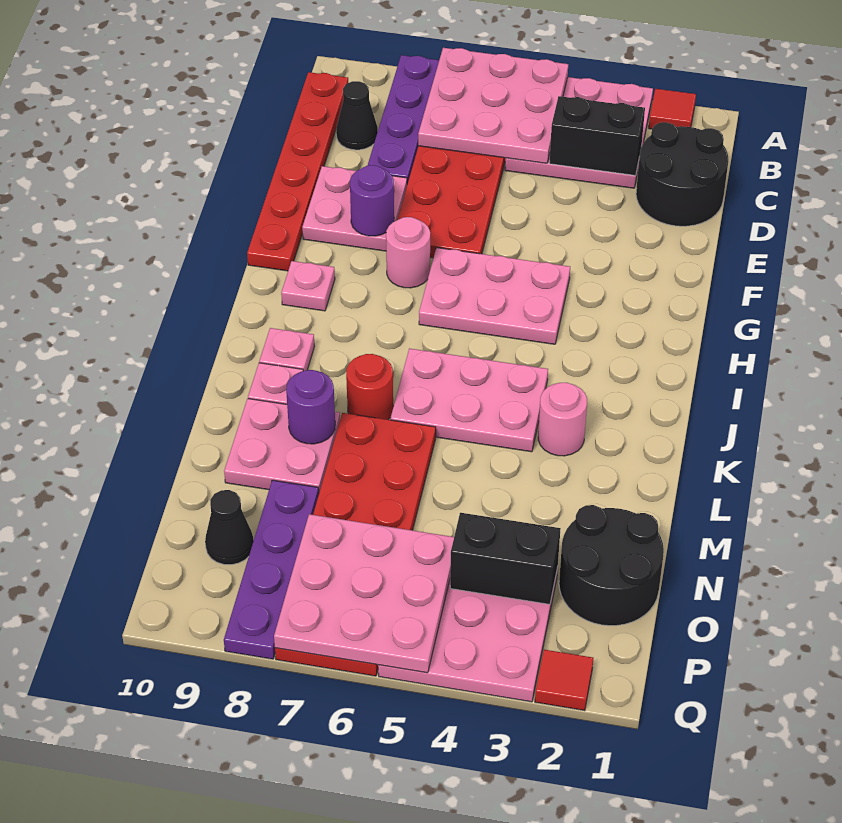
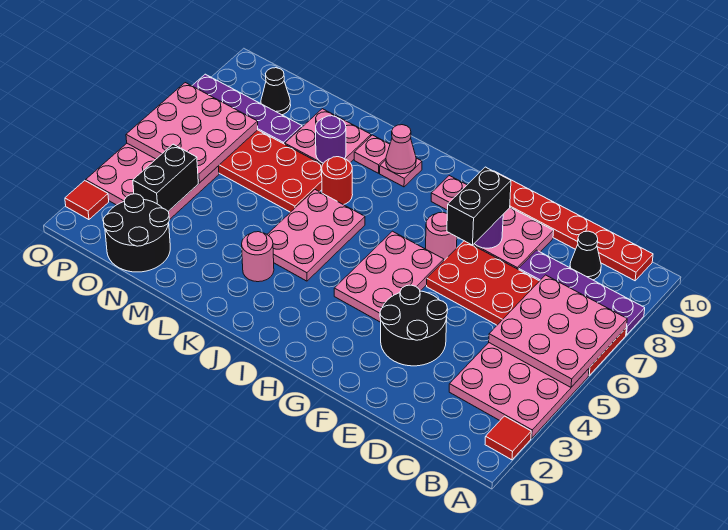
black round brick C1:D2 level 1 -> black round brick E3:F4 level 1
black brick C3:C4 level 2 -> black brick F7:F8 level 3
none -> pink cone J9 level 2

